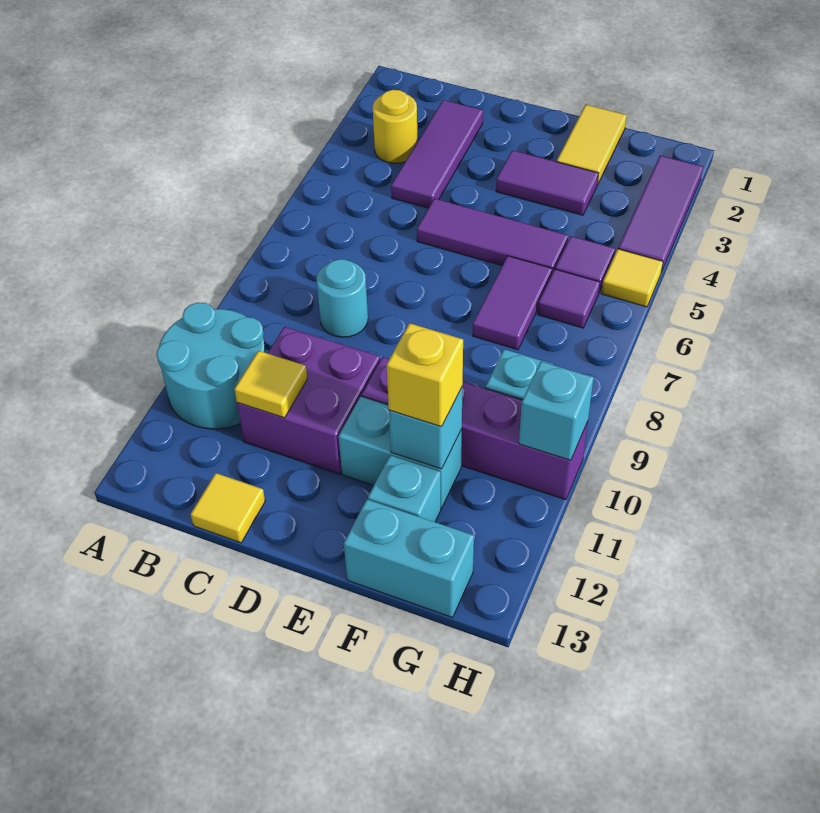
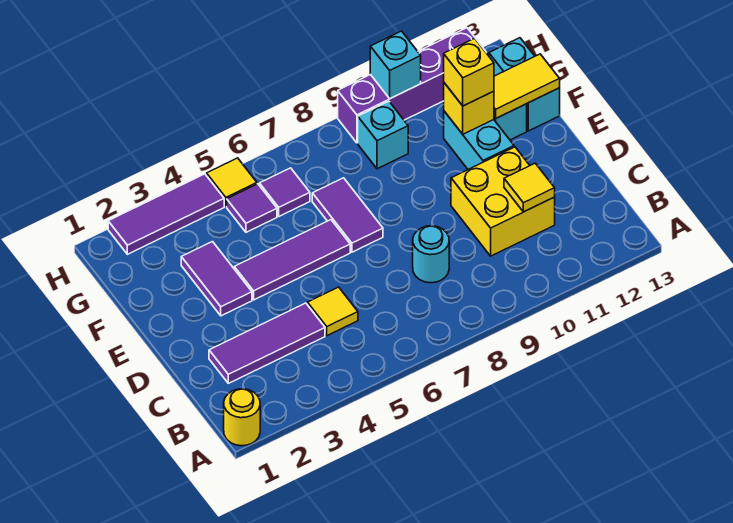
cyan round brick A10:B11 level 1 -> none
yellow round brick B3 level 1 -> yellow round brick A1 level 1
purple brick C10:D11 level 1 -> yellow brick C10:D11 level 1
yellow tile C13 level 1 -> yellow tile C5 level 1
purple tile D5:F5 level 1 -> purple tile E4:E6 level 1
purple brick E10:H10 level 1 -> purple brick H9:H12 level 1
yellow tile F1:F2 level 1 -> yellow tile F12:F13 level 2
purple tile F6:F7 level 1 -> purple tile E7:F7 level 1
cyan brick F11 level 2 -> yellow brick F11 level 2

